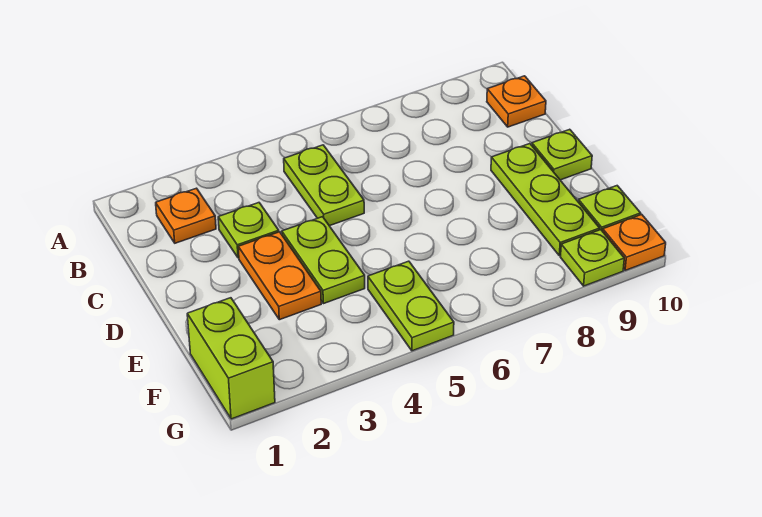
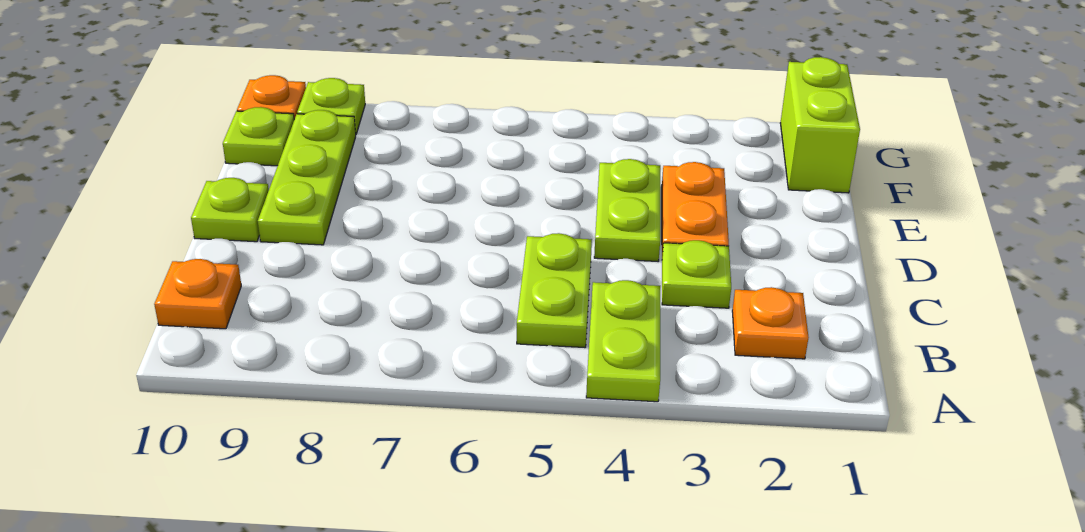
lime plate F5:G5 level 1 -> lime plate A4:B4 level 1

